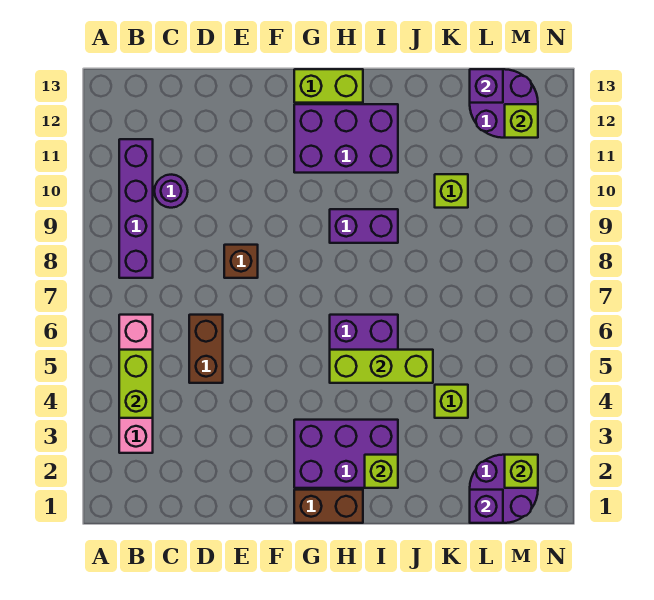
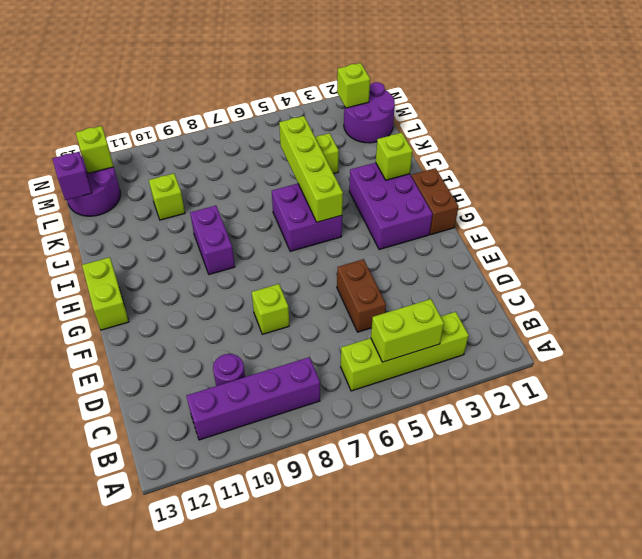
pink brick B3:B6 level 1 -> lime brick B3:B6 level 1
brown brick D5:D6 level 1 -> brown brick D5:E5 level 1
brown brick E8 level 1 -> lime brick E8 level 1
purple brick G11:I12 level 1 -> none
lime brick H5:J5 level 2 -> lime brick H5:K5 level 2
purple brick L1 level 2 -> none

